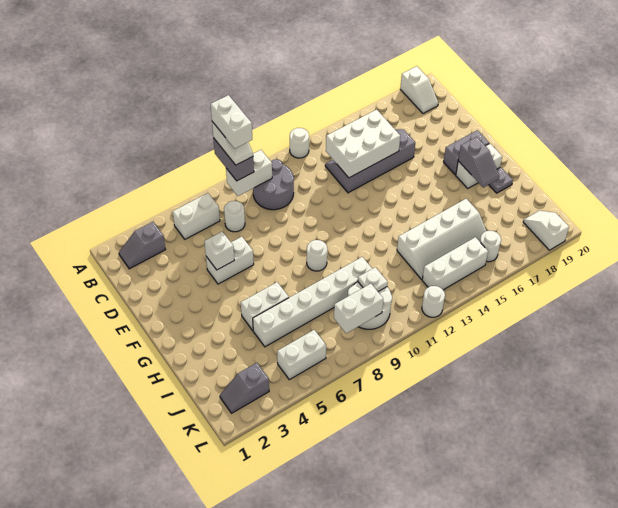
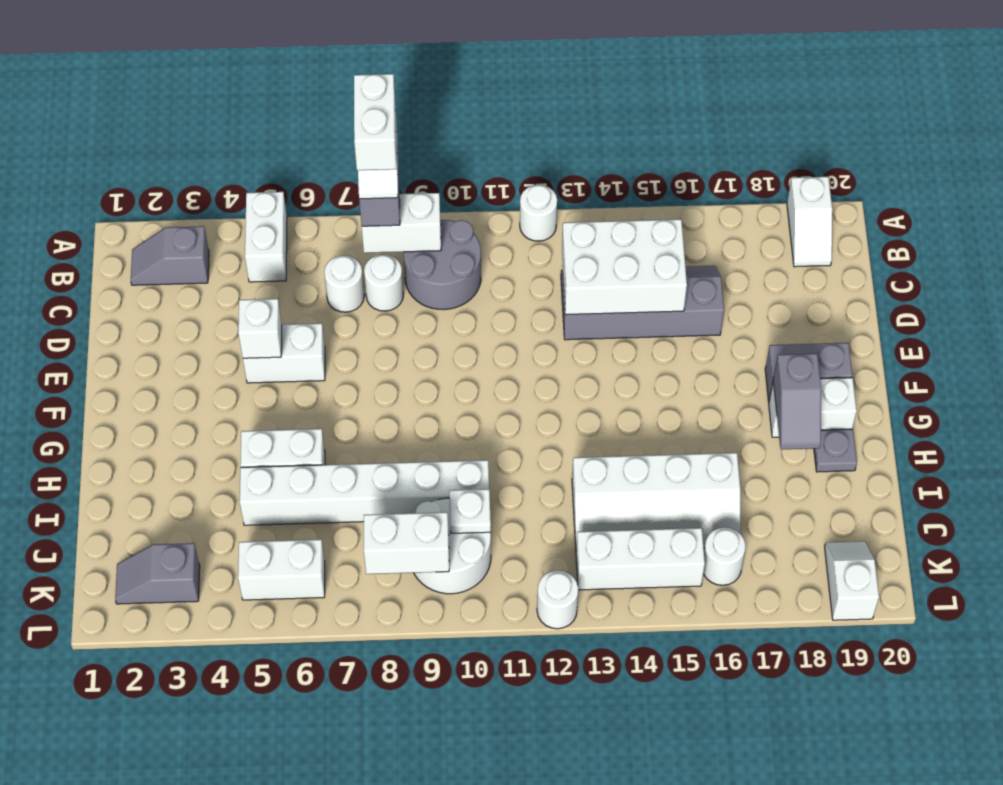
white brick B5:B6 level 1 -> white brick A5:B5 level 1
white round brick G9 level 1 -> white round brick C8 level 1

